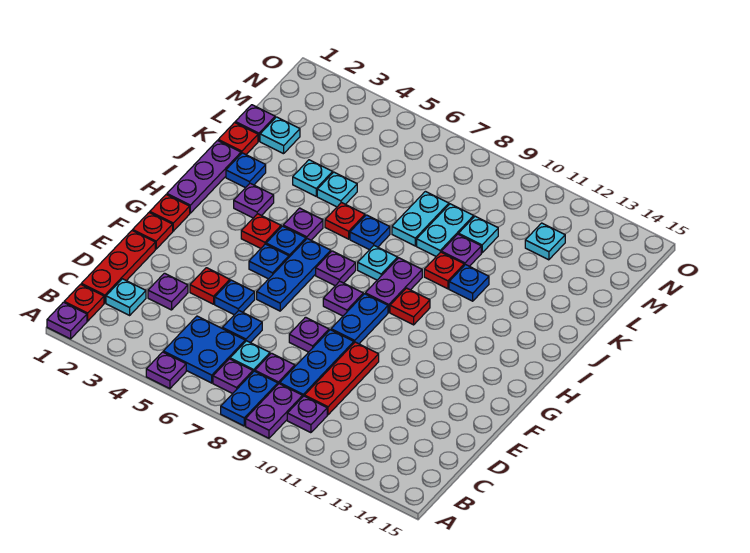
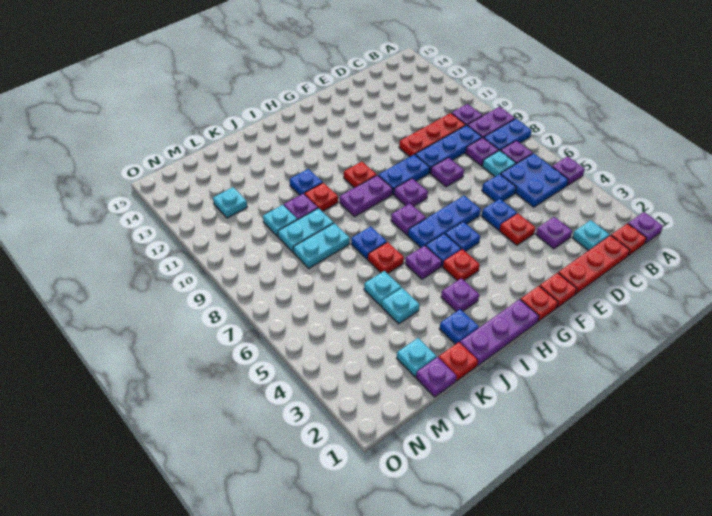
cyan plate I8 level 1 -> none

